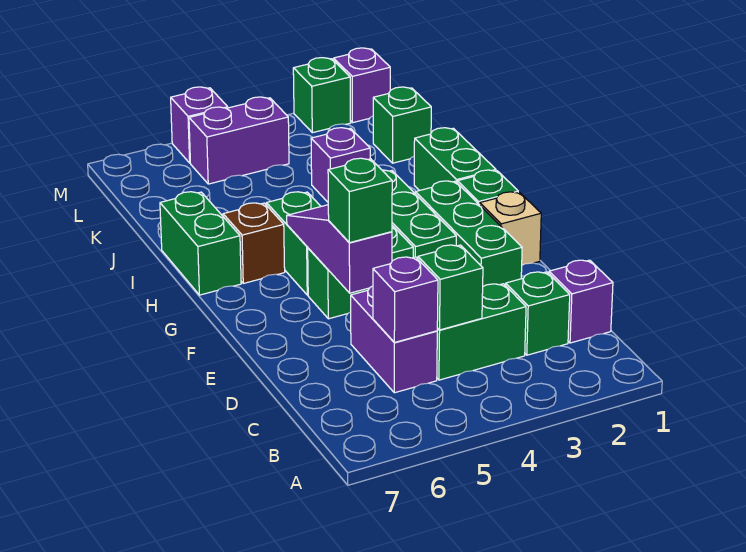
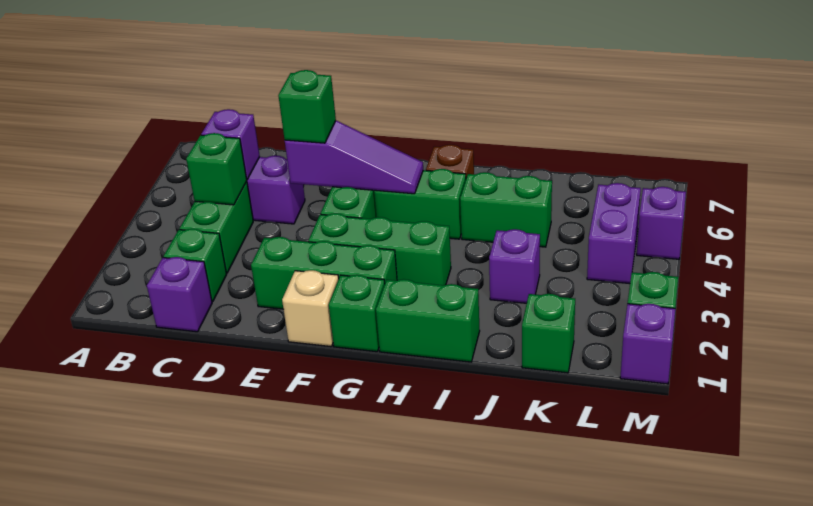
green brick H7:I7 level 1 -> green brick I5:J5 level 1

